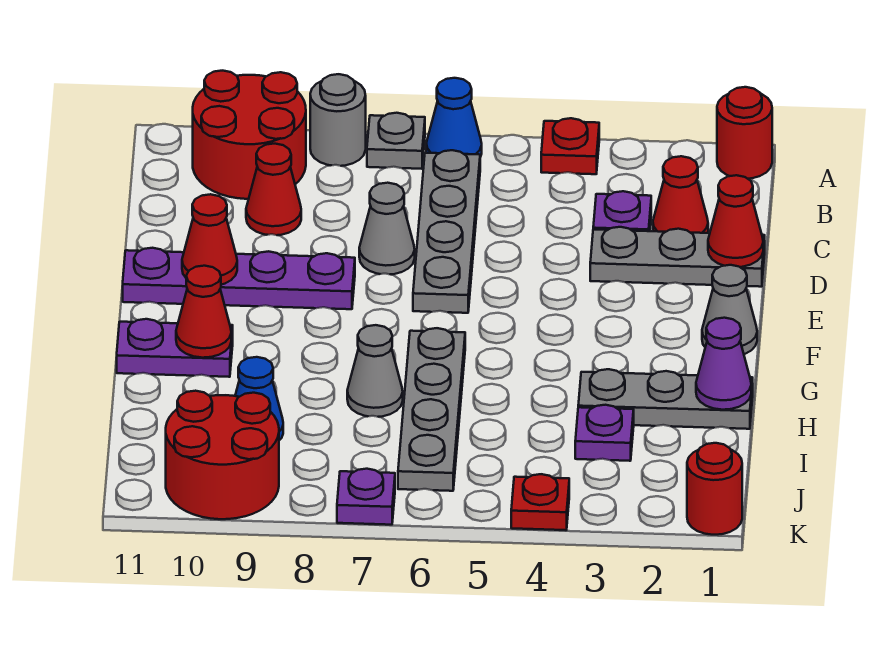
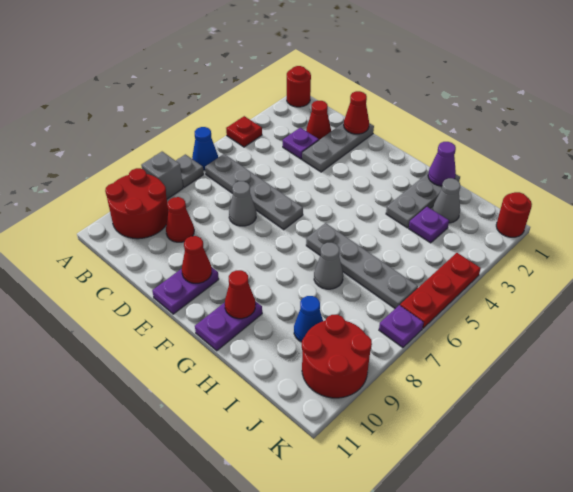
grey round brick A8 level 1 -> grey brick A8 level 1
purple plate E8:E11 level 1 -> purple plate E10:E11 level 1
grey cone F1 level 1 -> grey cone I2 level 1
red plate K4 level 1 -> red plate K4:K6 level 1

